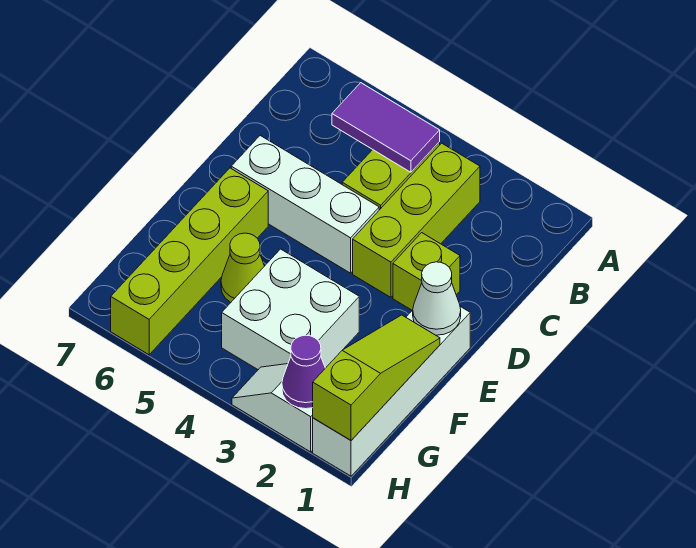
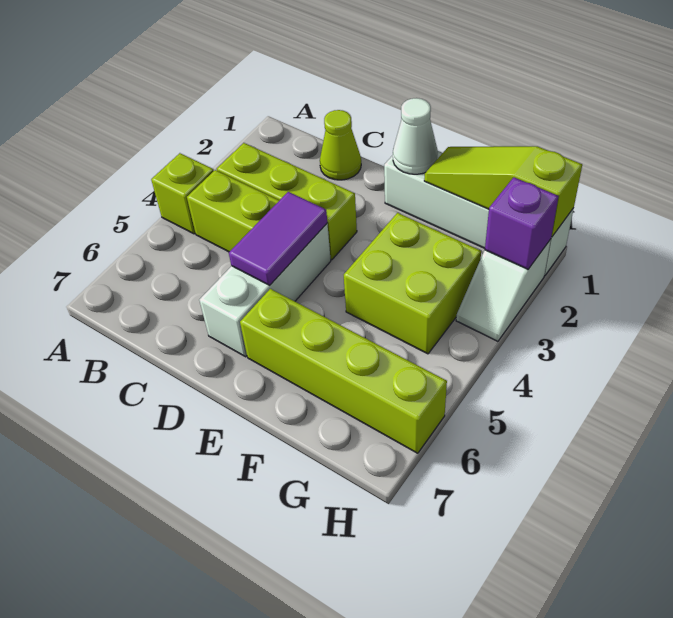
purple tile B4:B5 level 2 -> purple tile D4:D5 level 2
lime brick D2 level 1 -> lime brick A4 level 1
white brick F3:G4 level 1 -> lime brick F3:G4 level 1
lime cone F5 level 1 -> lime cone C1 level 1
purple cone H2 level 2 -> purple brick H2 level 2

